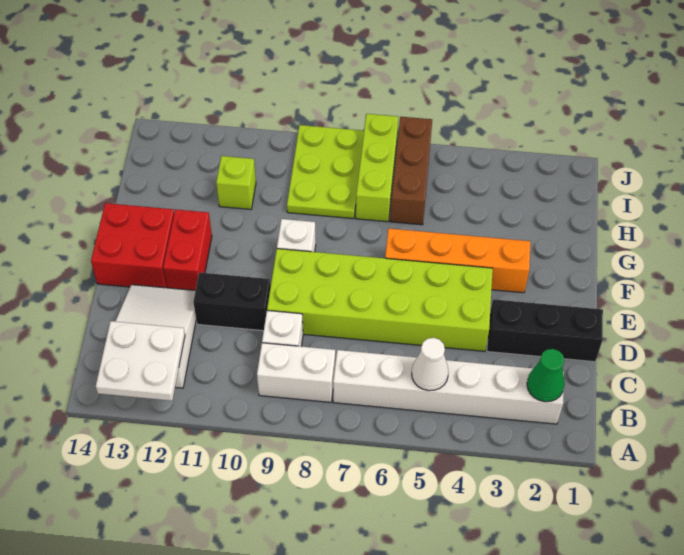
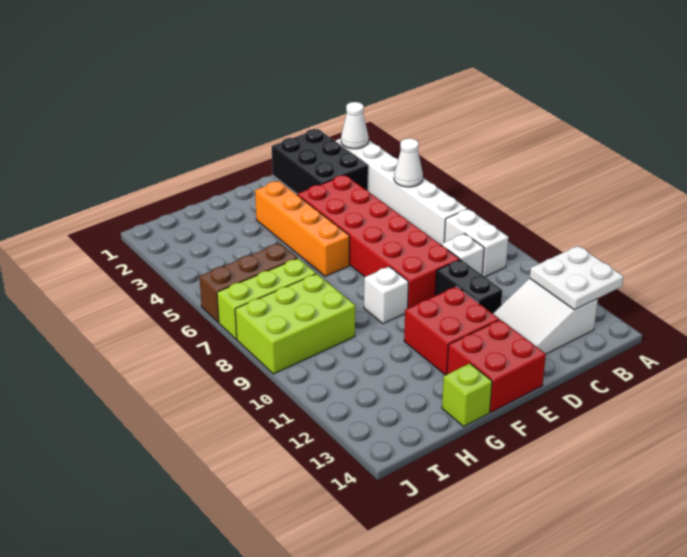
green cone B2 level 2 -> white cone B2 level 2
black brick D1:D3 level 1 -> black brick C1:D3 level 1
lime brick D4:E9 level 1 -> red brick D4:E9 level 1
red brick E12:F12 level 1 -> red brick E11:F12 level 1
lime plate H8:J9 level 1 -> lime brick H8:J9 level 1
lime brick H11 level 1 -> lime brick G14 level 1

